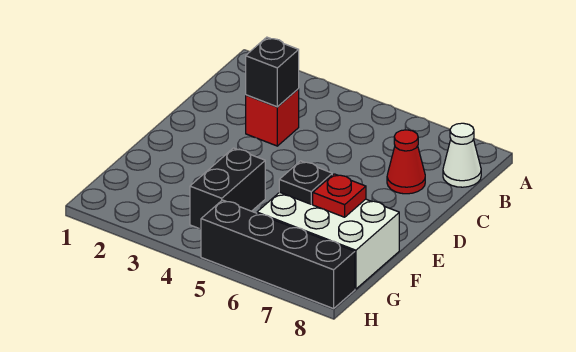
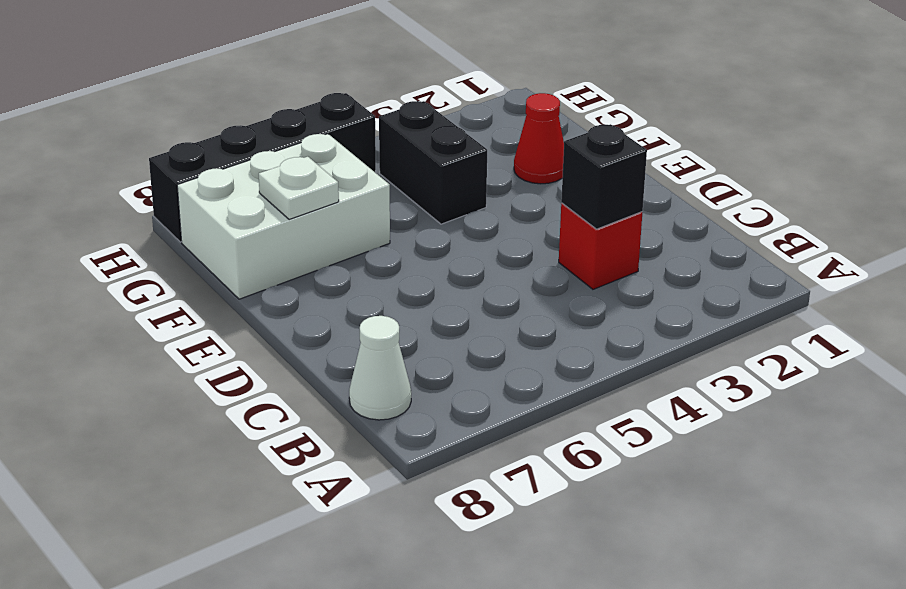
red cone C7 level 1 -> red cone F2 level 1
black plate F6 level 2 -> none
red plate F7 level 2 -> white plate F7 level 2

